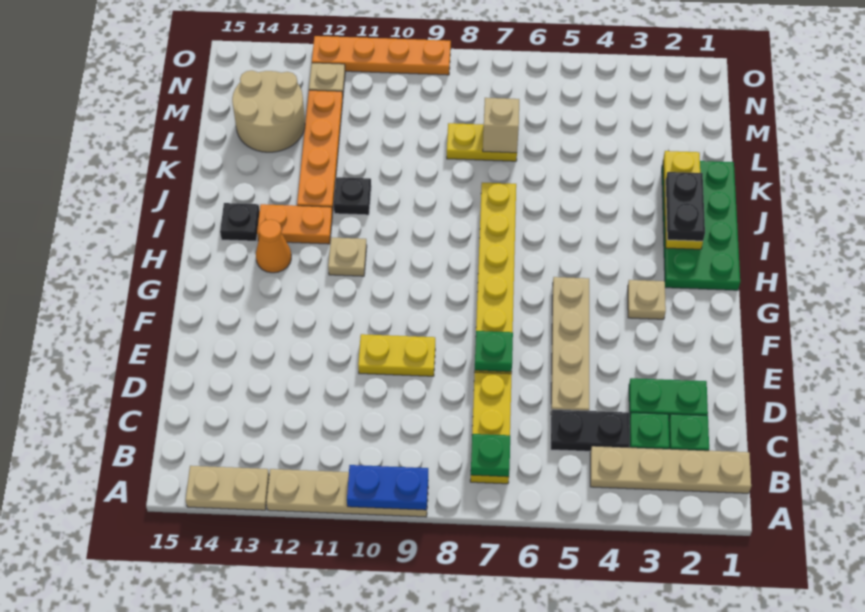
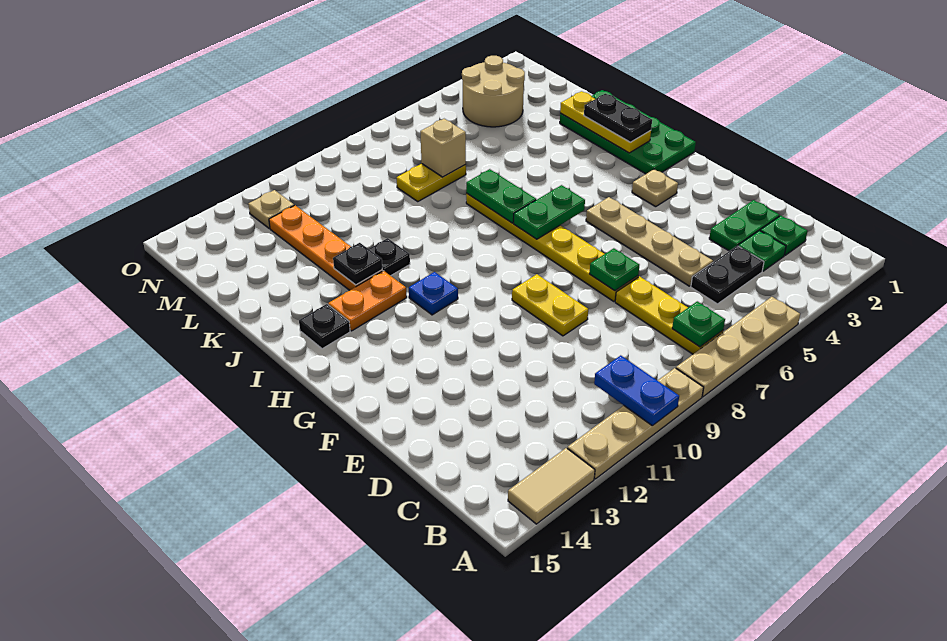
blue plate A9:A10 level 2 -> blue plate A10:B10 level 2
tan plate A13:A14 level 1 -> tan tile A13:A14 level 1
tan plate B1:B4 level 1 -> tan plate A5:A8 level 1
yellow plate E9:E10 level 1 -> yellow plate E9:F9 level 1
none -> green plate H6:H7 level 2
tan plate H11 level 1 -> blue plate H11 level 1
orange cone H13 level 1 -> none
none -> green plate I7:J7 level 2
none -> black plate J12 level 2
tan round brick L13:M14 level 1 -> tan round brick M3:N4 level 1
orange plate O9:O12 level 1 -> none

